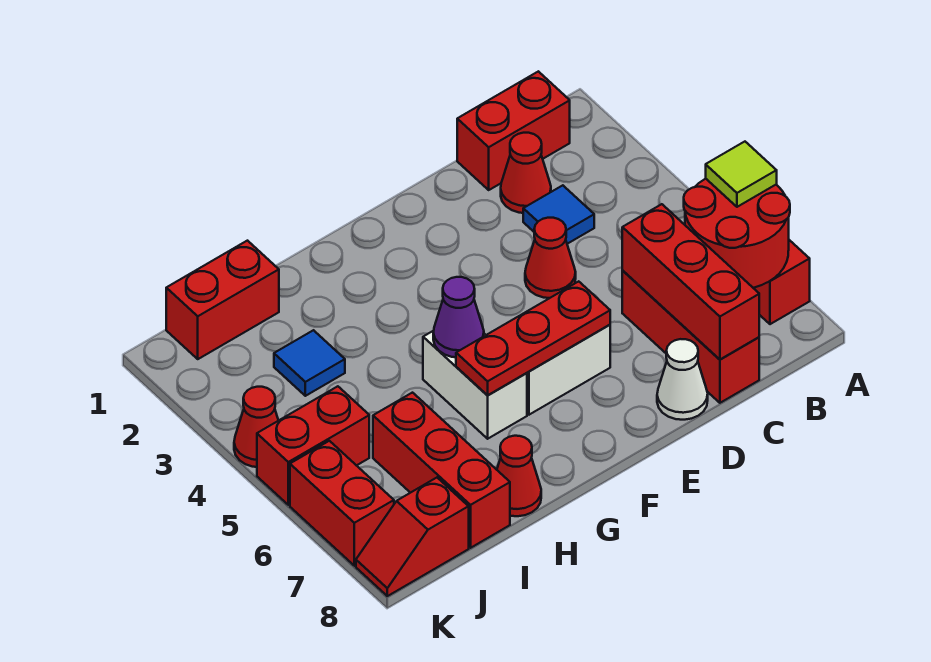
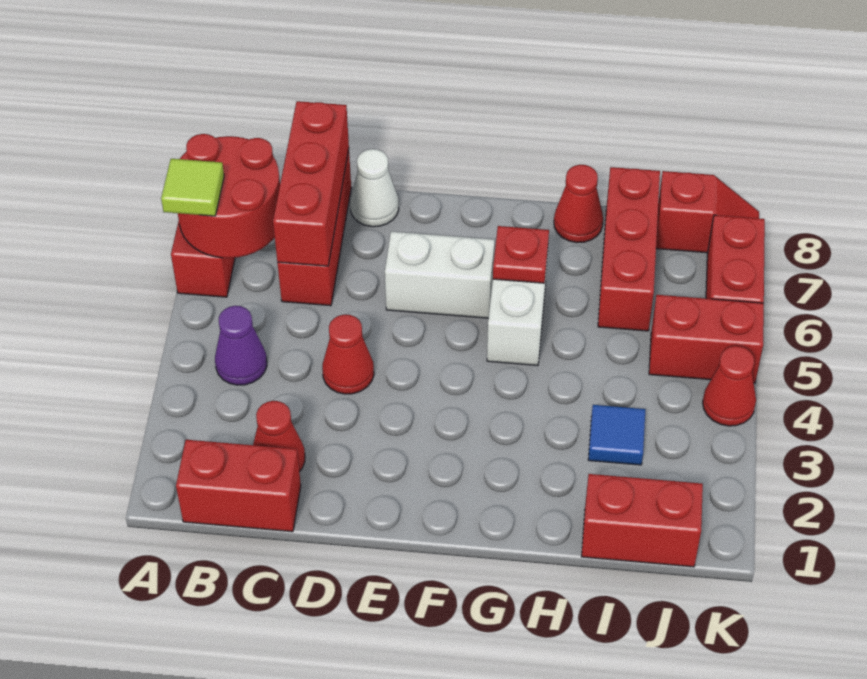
blue tile C3 level 1 -> none
red plate E6:G6 level 2 -> red plate G6 level 2
purple cone G5 level 2 -> purple cone B4 level 1

